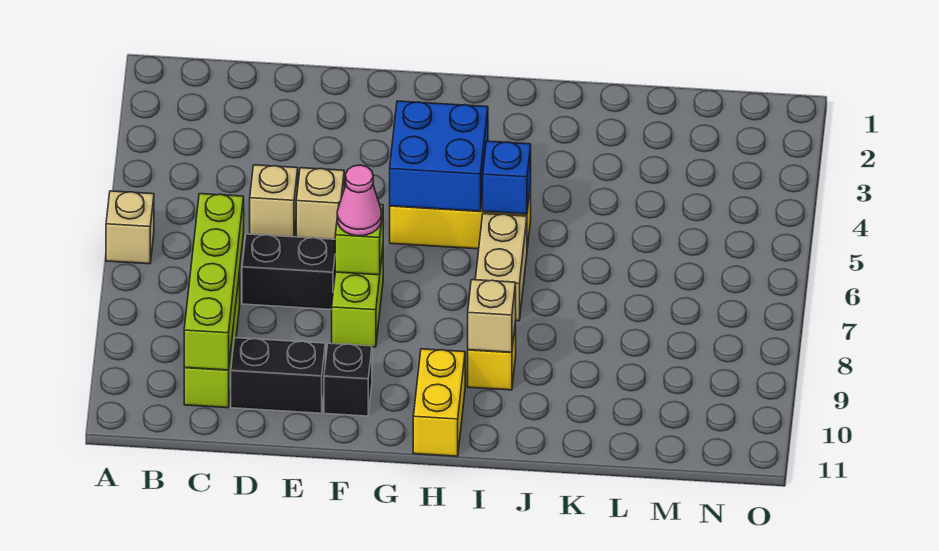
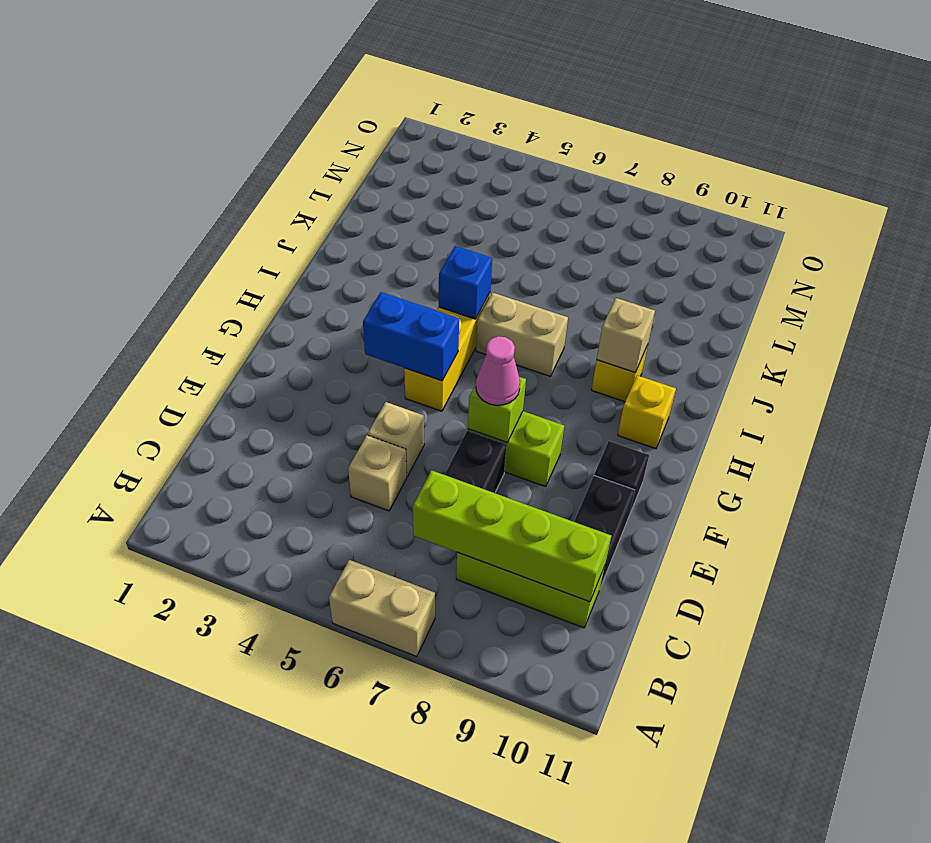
tan brick A6 level 1 -> tan brick A6:A7 level 1
blue brick G4:H5 level 2 -> blue brick G4:G5 level 2
yellow brick H10:H11 level 1 -> yellow brick H10 level 1

